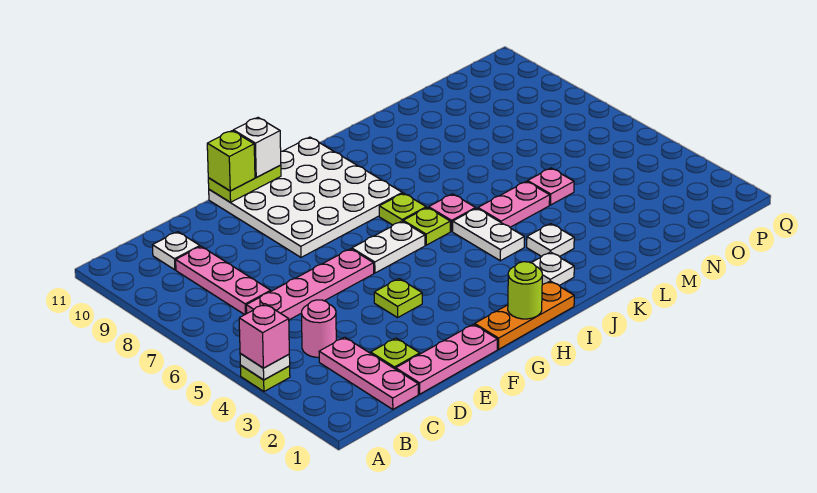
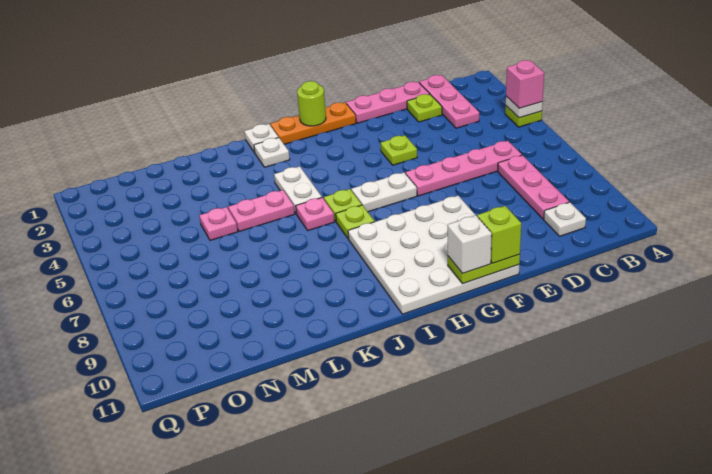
pink round brick C4 level 1 -> none
white plate K3 level 1 -> white plate J1 level 1

